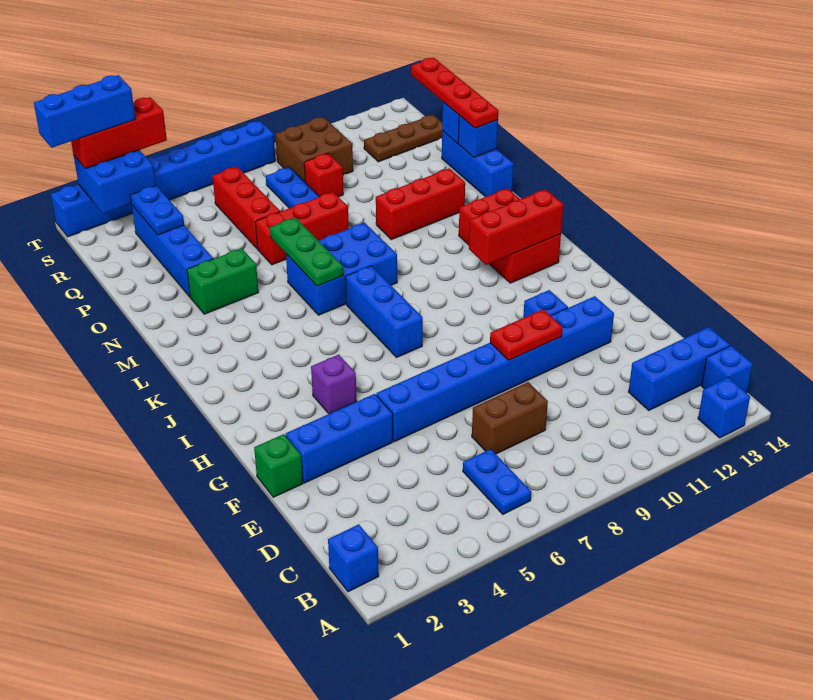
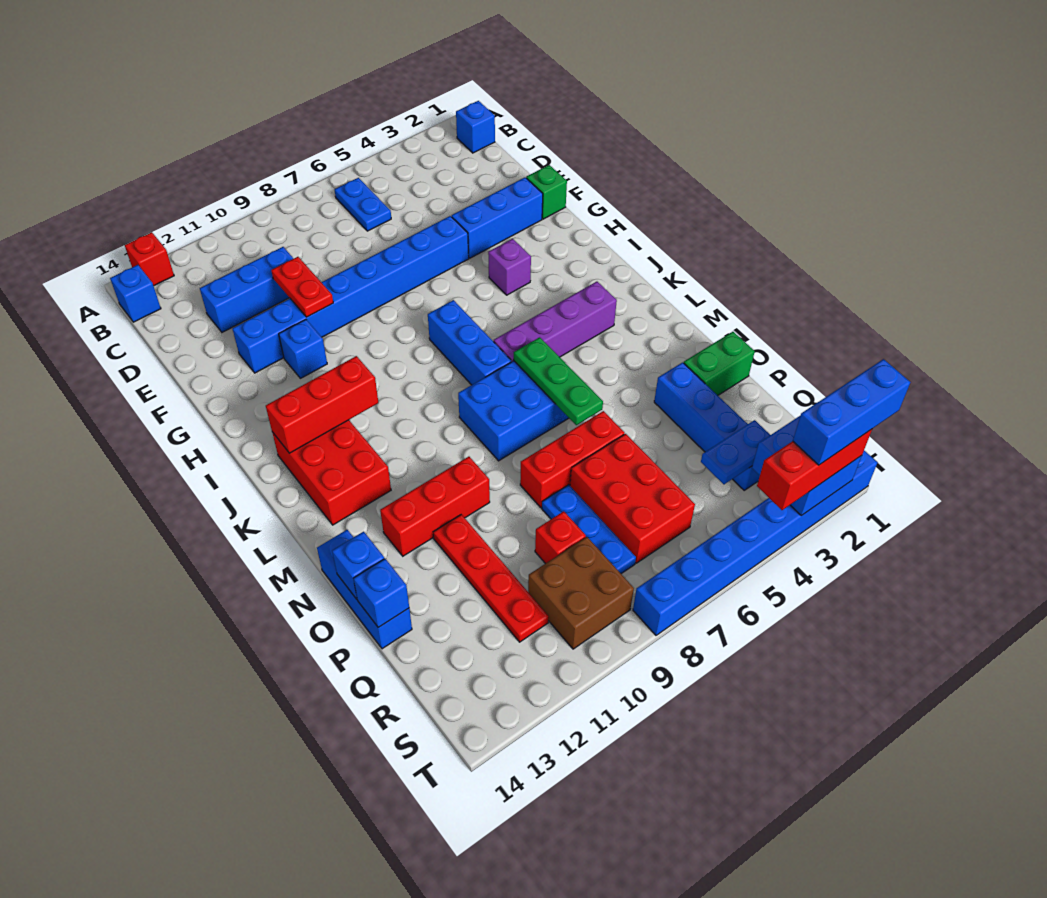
blue brick A13 level 1 -> red brick A13 level 1
blue brick C12:C14 level 1 -> blue brick D10:D12 level 1
brown brick D7:D8 level 1 -> none
red plate F9:F10 level 2 -> red plate E10:F10 level 2
none -> purple brick K3:K6 level 1
green brick N3:N4 level 1 -> green brick O1:O2 level 1
red plate O14:R14 level 3 -> red plate O11:R11 level 1
red brick P6:R6 level 1 -> red brick P6:R7 level 1
blue plate Q3:R3 level 2 -> blue plate R3:R4 level 2
brown plate R12:R14 level 1 -> none

